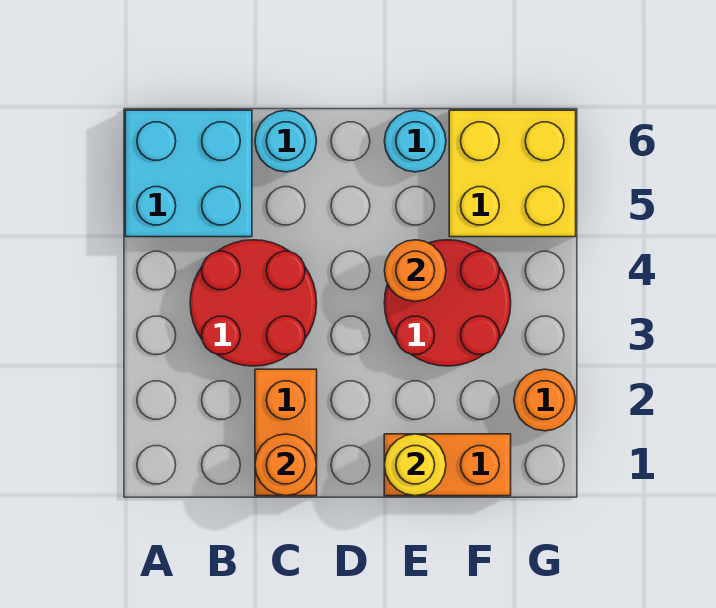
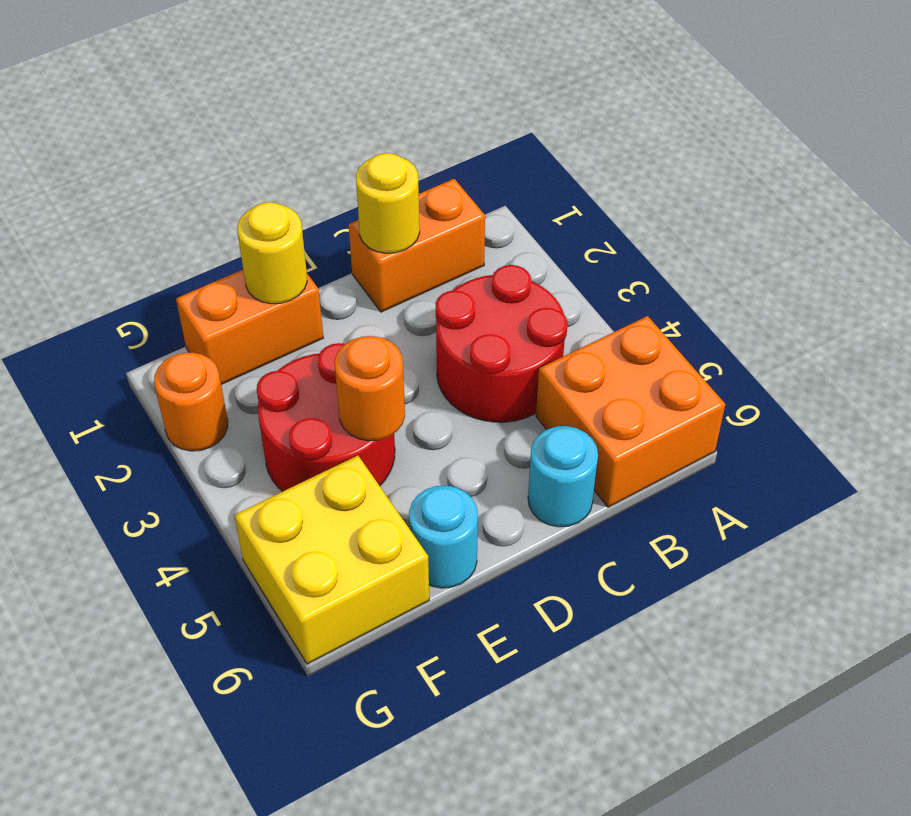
cyan brick A5:B6 level 1 -> orange brick A5:B6 level 1
orange brick C1:C2 level 1 -> orange brick B1:C1 level 1
orange round brick C1 level 2 -> yellow round brick C1 level 2

